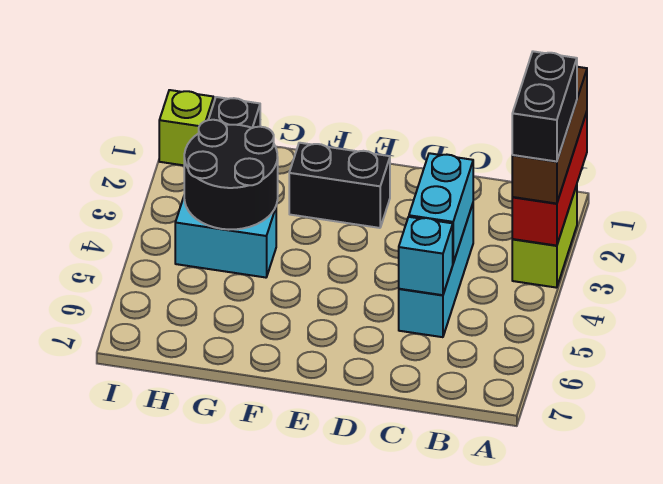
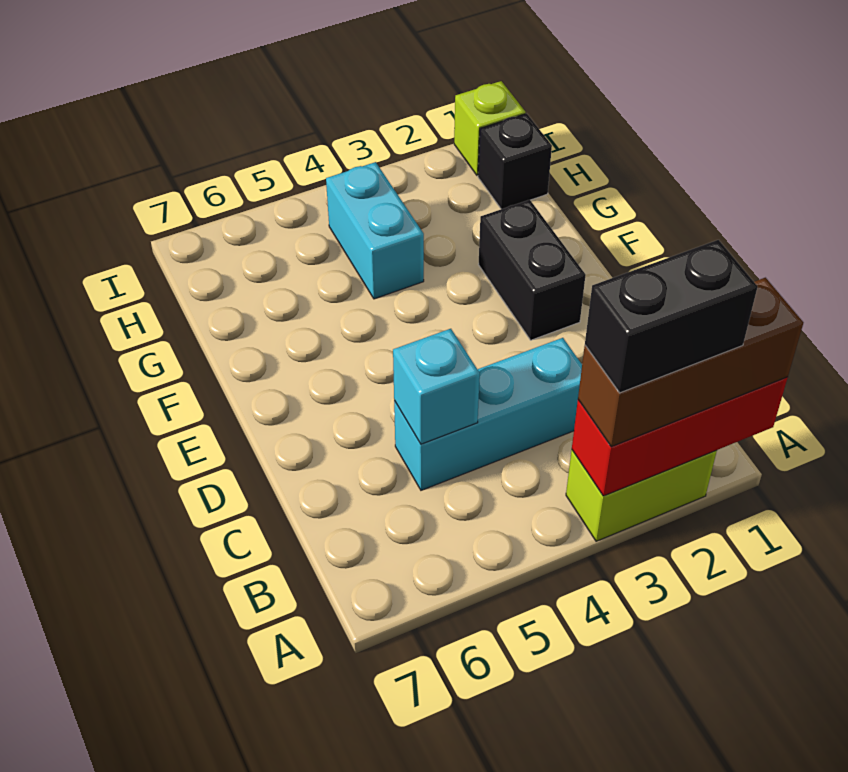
cyan brick C3:C4 level 2 -> none
black round brick G3:H4 level 2 -> none

